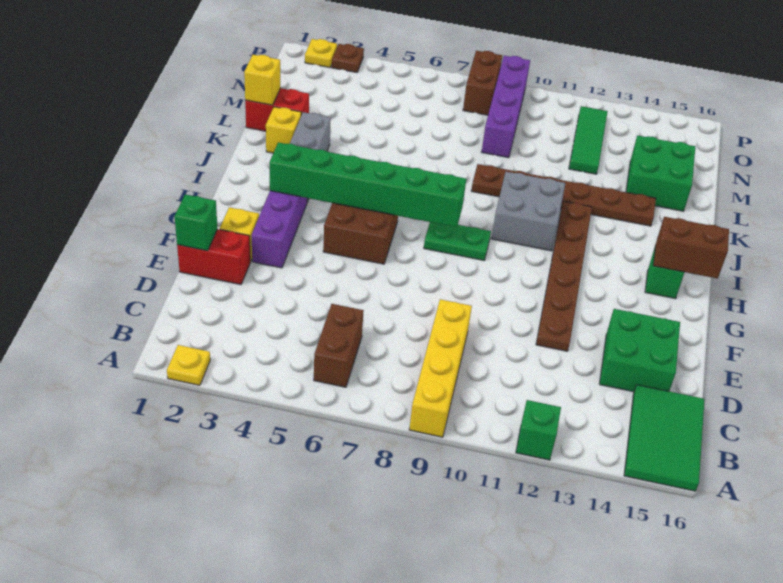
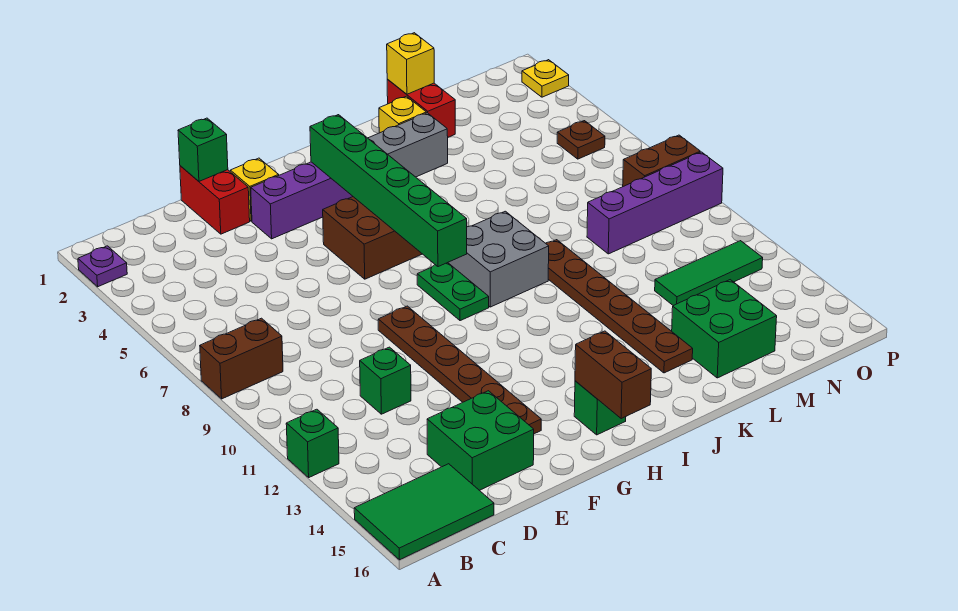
yellow plate A2 level 1 -> purple plate A2 level 1
yellow brick A9:D9 level 1 -> none
brown brick B6:C6 level 1 -> brown brick A8:B8 level 1
none -> green brick D11 level 1
brown plate E12:J12 level 1 -> brown plate F9:F14 level 1
grey brick I10:J11 level 1 -> grey brick I8:J9 level 1
brown plate P3 level 1 -> brown plate O5 level 1

